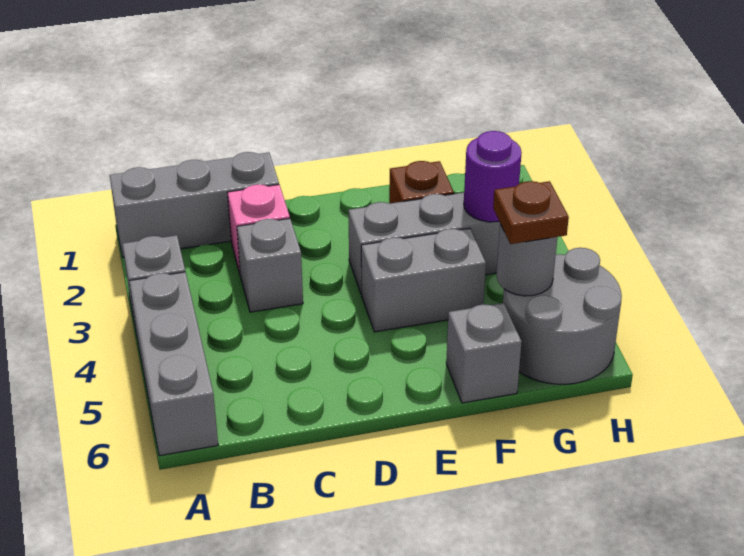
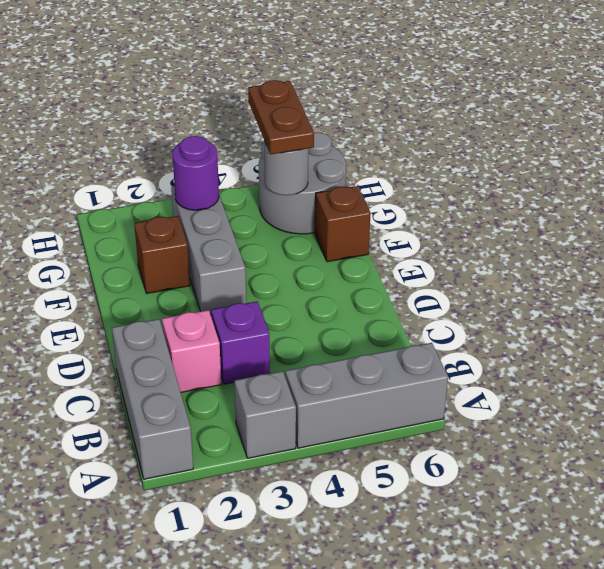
grey brick C3 level 1 -> purple brick C3 level 1
grey brick E4:F4 level 1 -> none
grey brick F6 level 1 -> brown brick F6 level 1
brown plate G5 level 3 -> brown plate G5:H5 level 3

